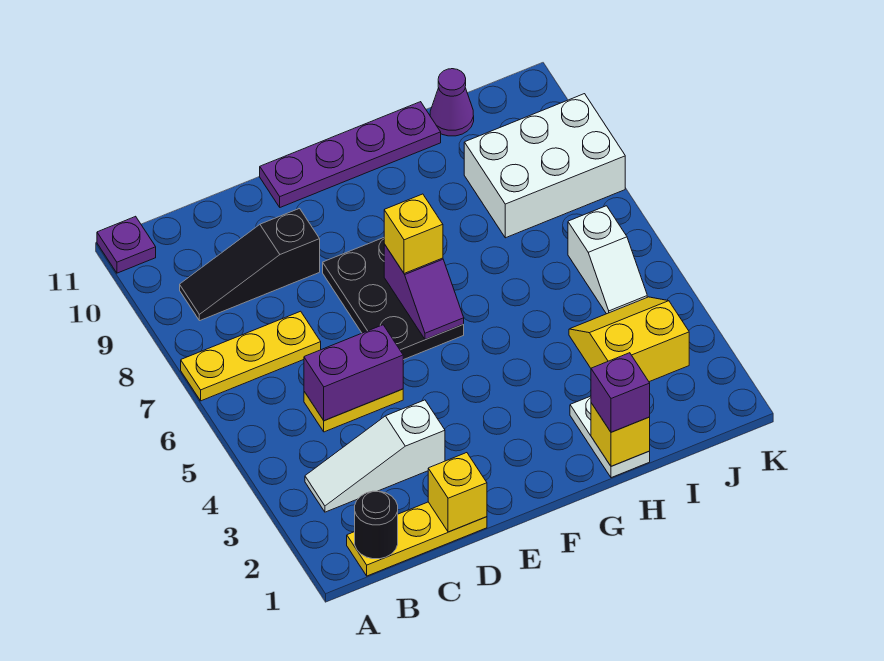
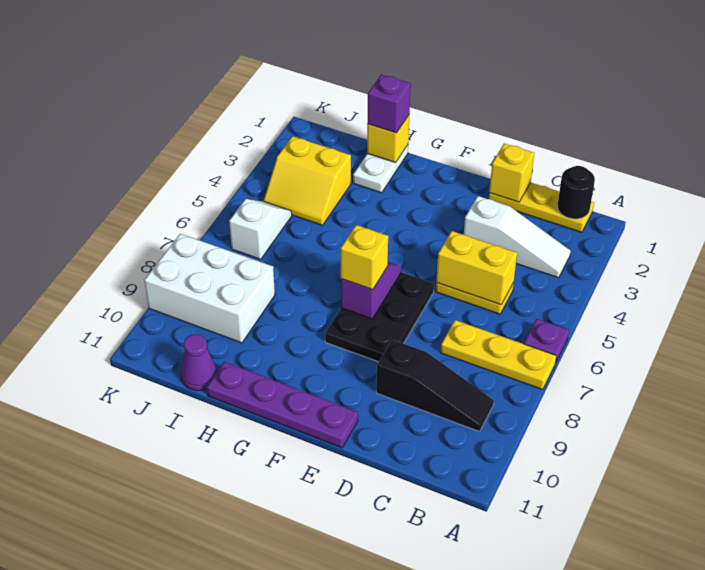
purple plate A11 level 1 -> purple plate A6 level 1
purple brick C5:D5 level 2 -> yellow brick C5:D5 level 2

